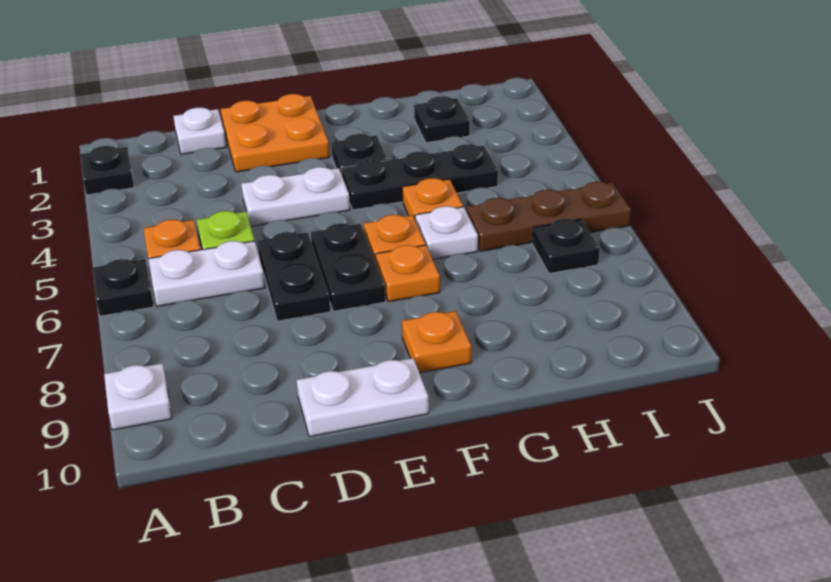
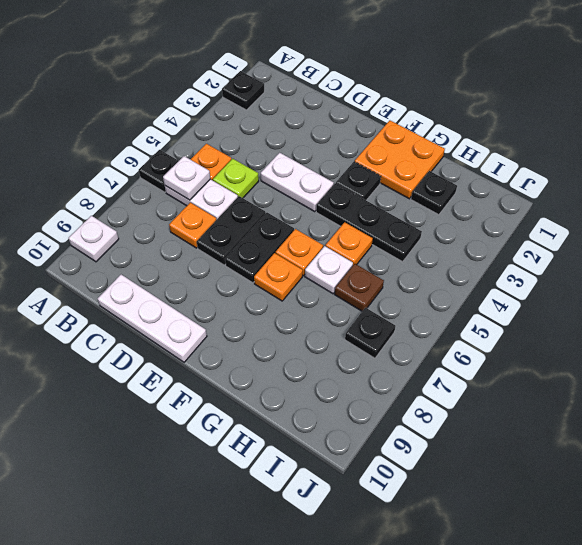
white plate C1 level 1 -> white plate B6 level 2
orange plate D1:E2 level 1 -> orange plate F1:G2 level 1
white plate D10:E10 level 1 -> white plate C10:E10 level 1
orange plate F9 level 1 -> orange plate C7 level 1
brown plate H6:J6 level 1 -> brown plate H6 level 1

